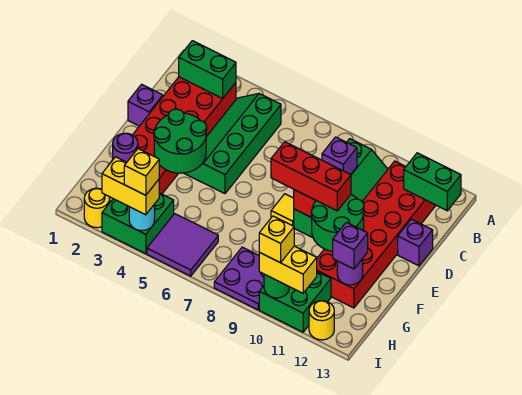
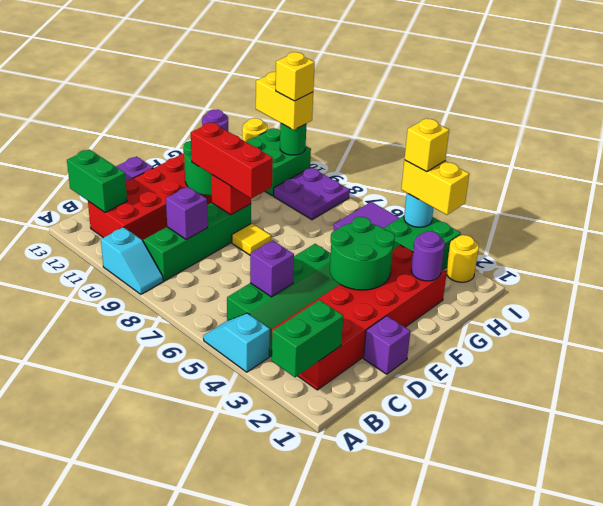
none -> cyan slope A4:A5 level 1 top 4
none -> cyan slope A9:A10 level 1 top 10
green brick B2:B3 level 2 -> green brick A2:B2 level 2
purple brick G12 level 3 -> purple brick C5 level 2

